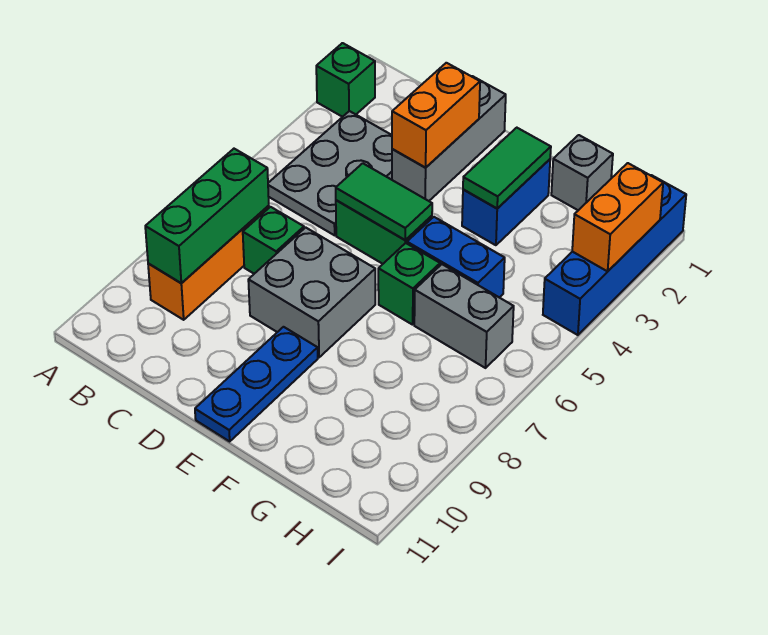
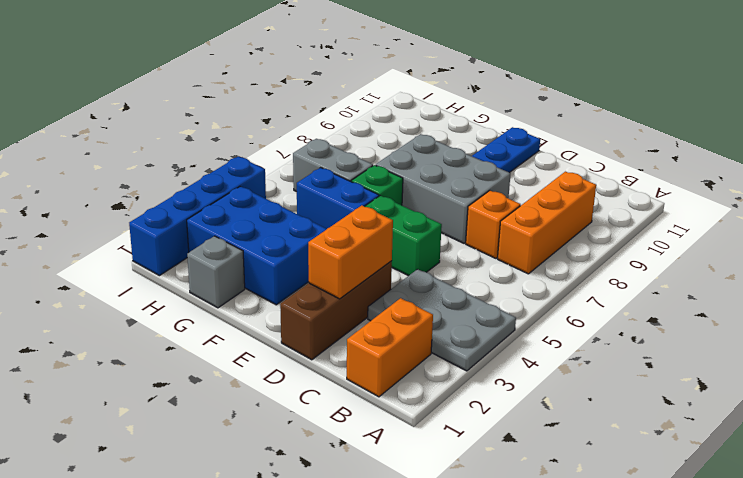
green brick A2 level 1 -> none
grey plate B3:C5 level 1 -> grey plate A3:C4 level 1
green brick B7:B9 level 2 -> none
green brick C7 level 1 -> orange brick C7 level 1
grey brick D1:D3 level 1 -> brown brick D1:D3 level 1
green tile D5:E5 level 2 -> none
grey brick D7:E8 level 1 -> grey brick D7:F8 level 1
blue brick F2:F3 level 1 -> blue brick F2:H3 level 1
green tile F2:F3 level 2 -> none
orange brick I2:I3 level 2 -> orange brick B1:B2 level 1

